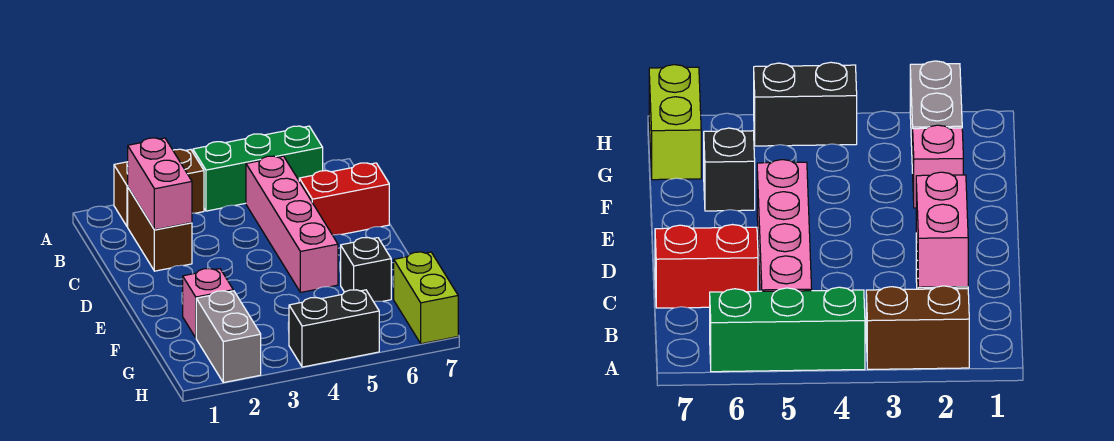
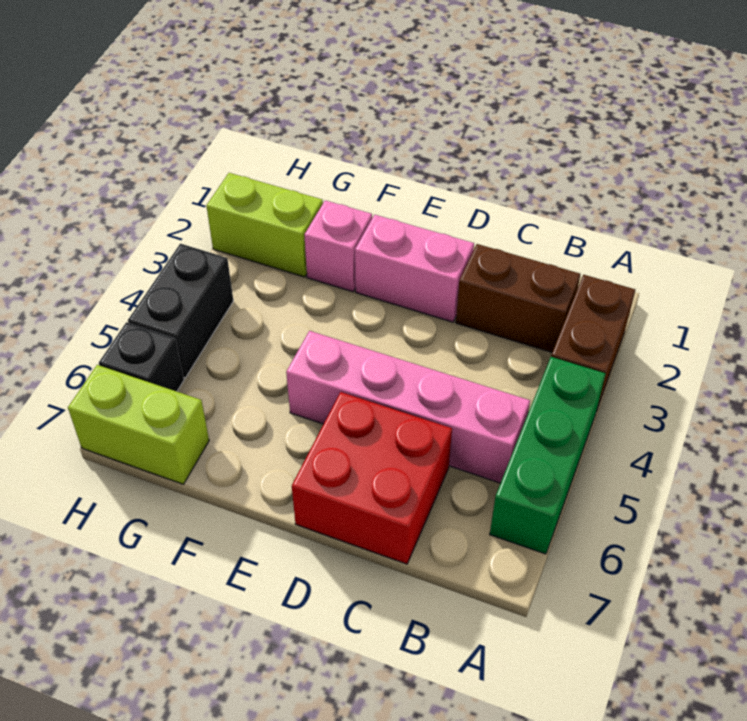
pink brick B2:C2 level 2 -> pink brick D2:E2 level 1
red brick C6:C7 level 1 -> red brick C6:D7 level 1
black brick F6 level 1 -> black brick H6 level 1
grey brick G2:H2 level 1 -> lime brick G2:H2 level 1

